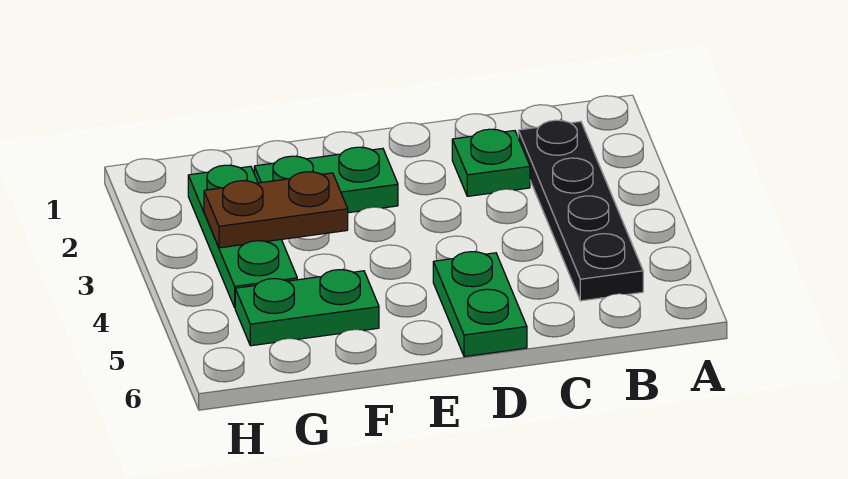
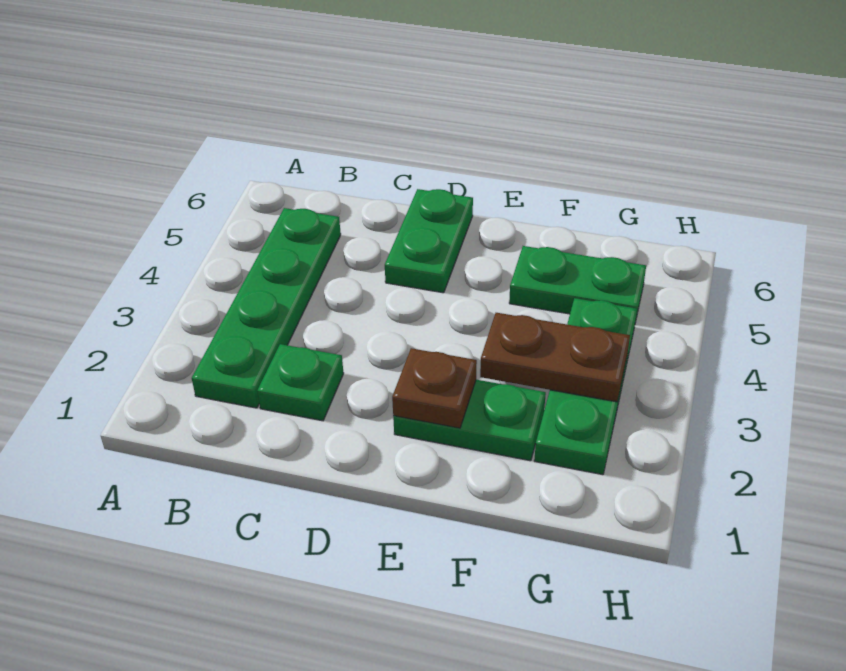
black plate B2:B5 level 1 -> green plate B2:B5 level 1
none -> brown plate E2 level 2

